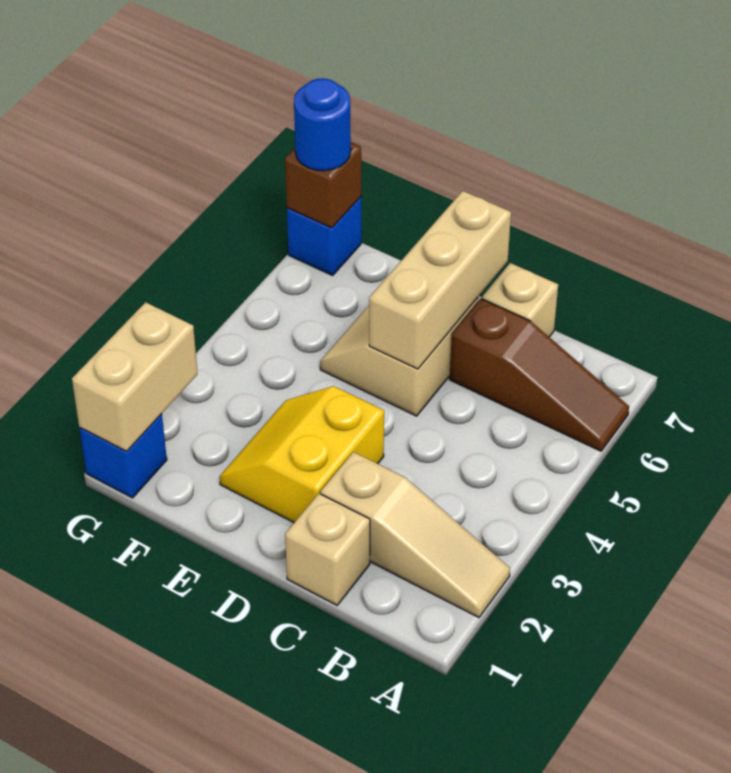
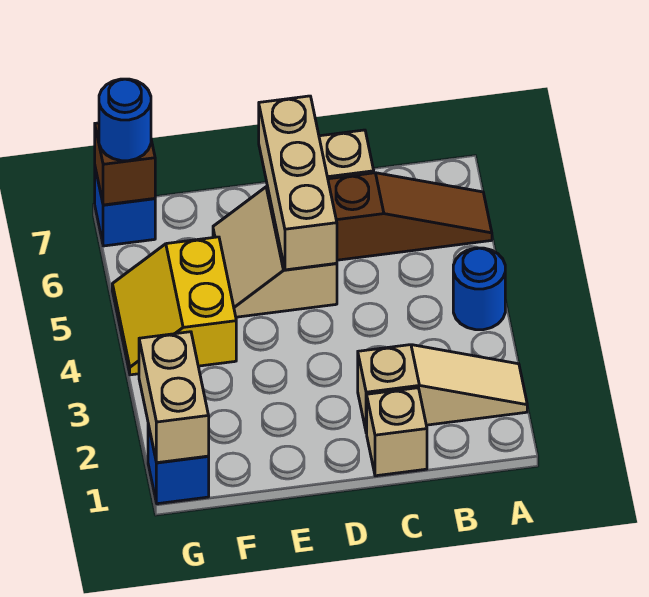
none -> blue round brick A4 level 1
yellow slope D2:E3 level 1 top D -> yellow slope F4:G5 level 1 top F

